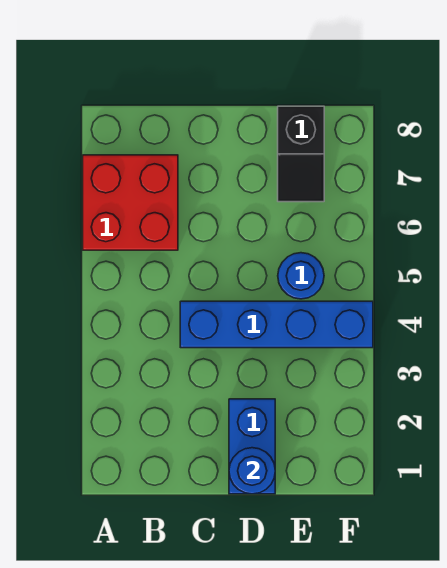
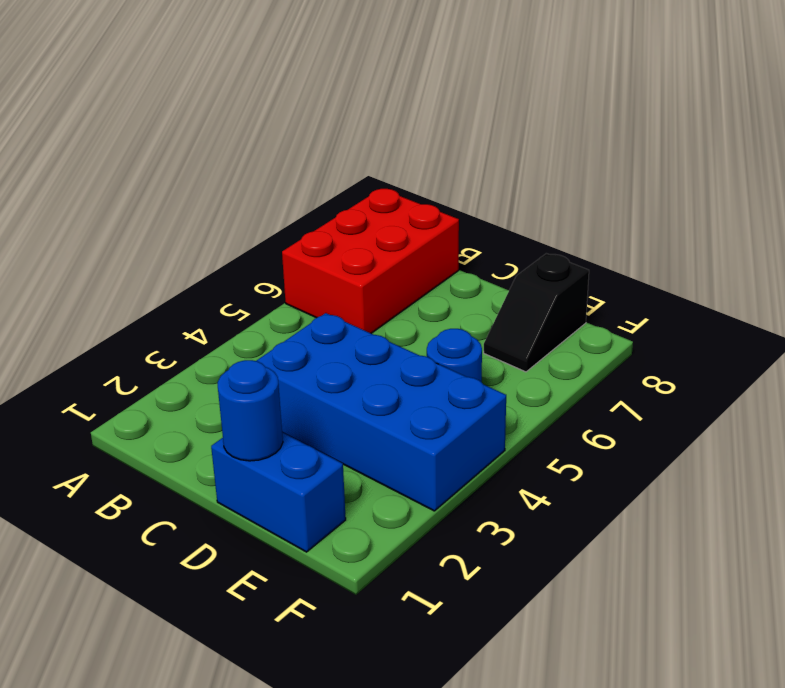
red brick A6:B7 level 1 -> red brick A6:B8 level 1
blue brick C4:F4 level 1 -> blue brick C3:F4 level 1
blue brick D1:D2 level 1 -> blue brick D1:E1 level 1

